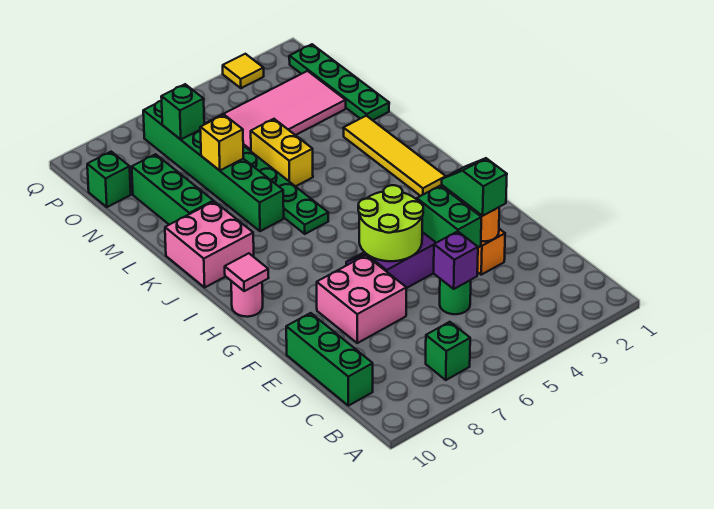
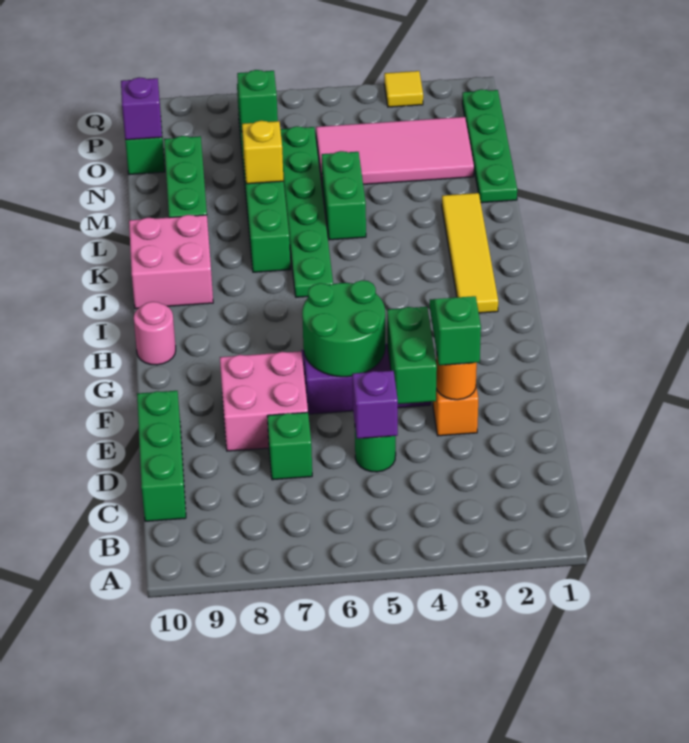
green brick B7 level 1 -> green brick D7 level 1
lime round brick F5:G6 level 2 -> green round brick F5:G6 level 2
pink tile H10 level 2 -> none
yellow brick L5:M5 level 1 -> green brick L5:M5 level 1
none -> purple brick O10 level 2

